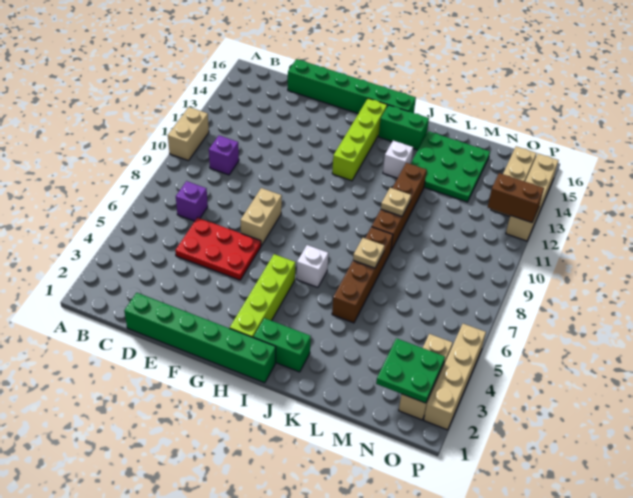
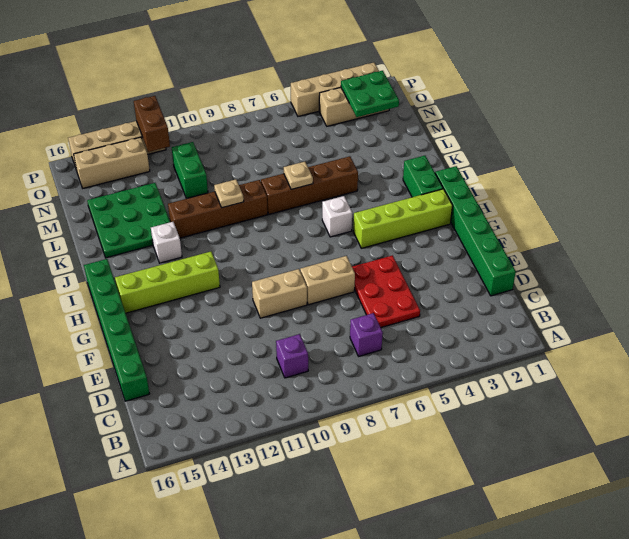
tan brick A10:A11 level 1 -> tan brick F9:F10 level 1
green brick I15:J15 level 1 -> green brick M11:N11 level 1

